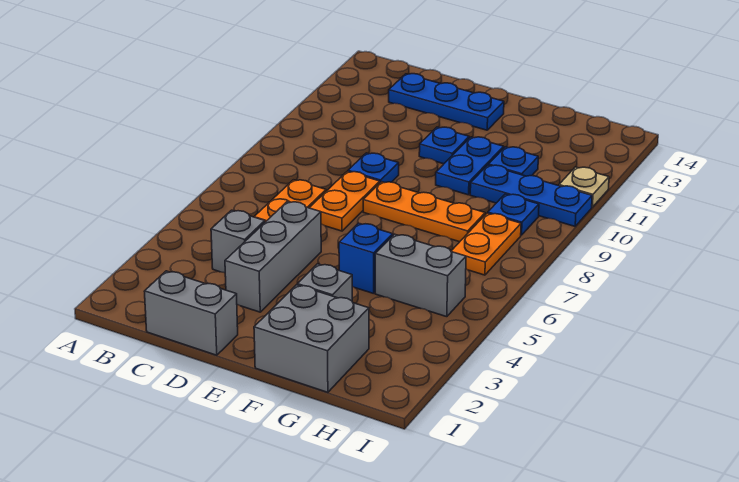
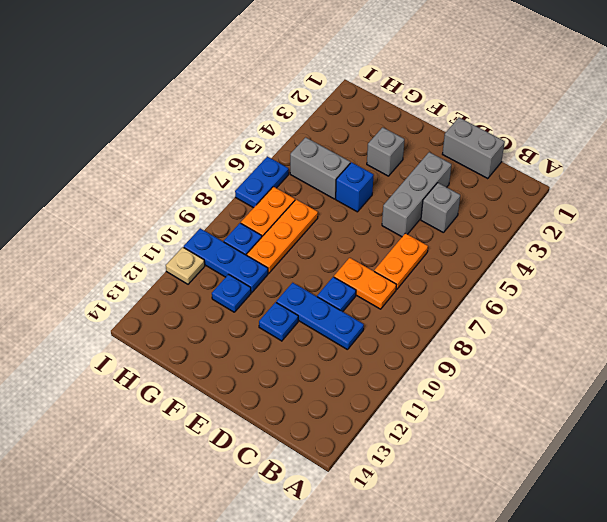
blue plate C13:E13 level 1 -> blue plate C10:E10 level 1
orange plate D7:D8 level 1 -> orange plate C8:D8 level 1
orange plate E8:G8 level 1 -> orange plate G7:G9 level 1
grey brick F1:G2 level 1 -> none
blue plate F10:F11 level 1 -> blue plate I6:I7 level 1

